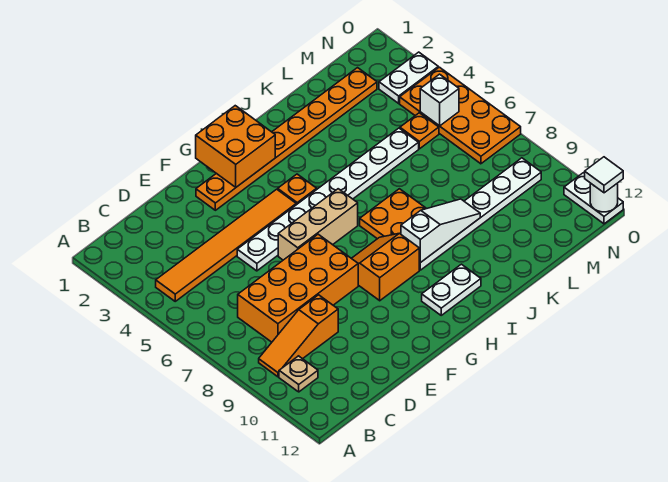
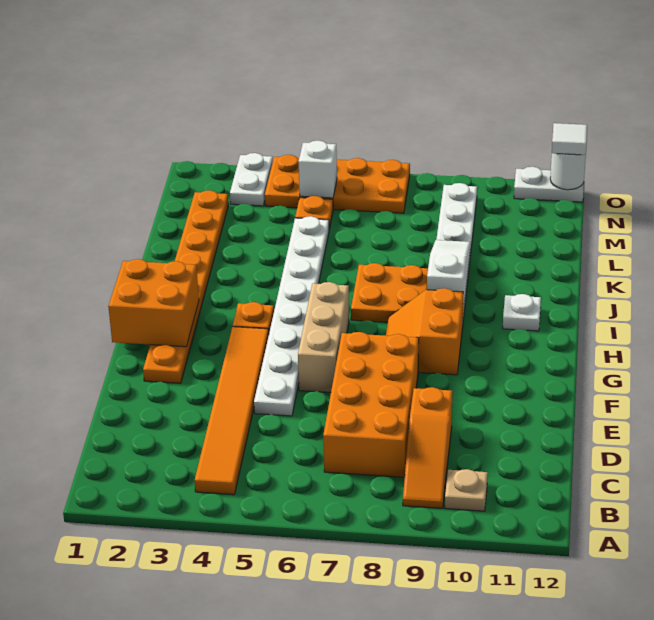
white plate H11:I11 level 1 -> white plate I11 level 1

